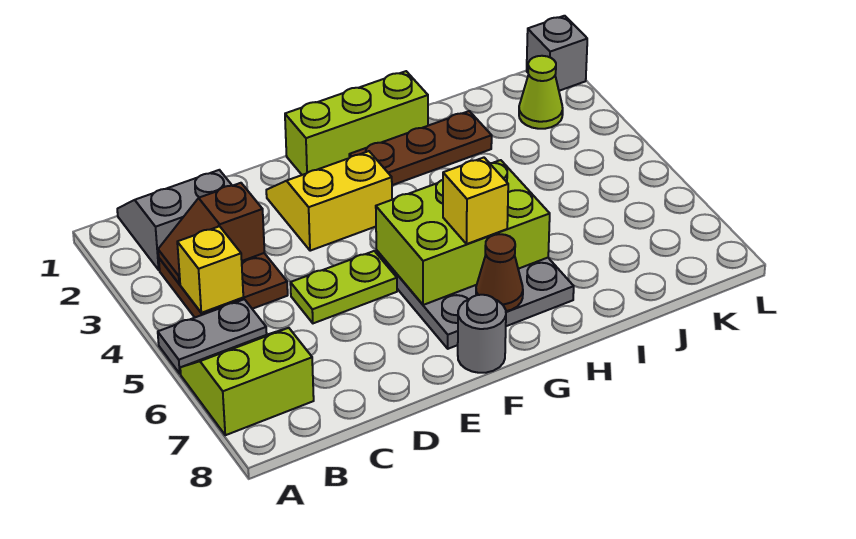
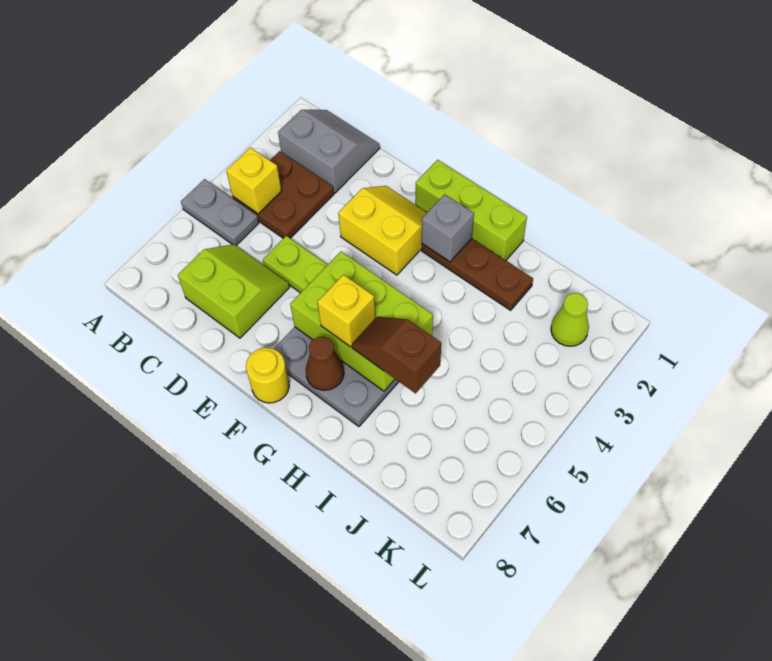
lime slope A6:B7 level 1 top 7 -> lime slope C6:D7 level 1 top 7
brown slope B3:C3 level 2 top C -> brown slope H6:I6 level 3 top I
grey round brick F8 level 1 -> yellow round brick F8 level 1
grey brick L1 level 1 -> grey brick G2 level 2

